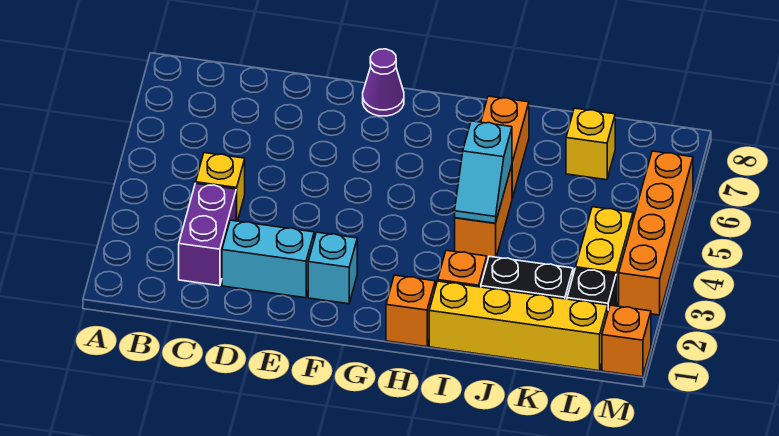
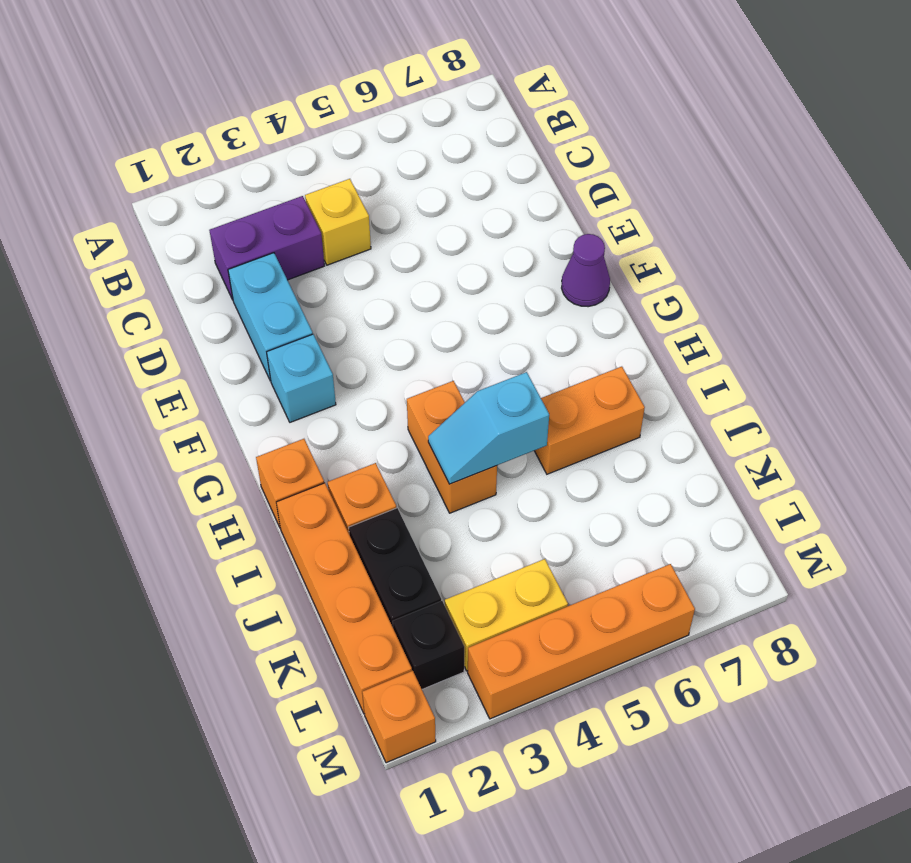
yellow brick I1:L1 level 1 -> orange brick I1:L1 level 1
orange brick I4:I5 level 1 -> orange brick H4:I4 level 1
yellow brick K7 level 1 -> none

